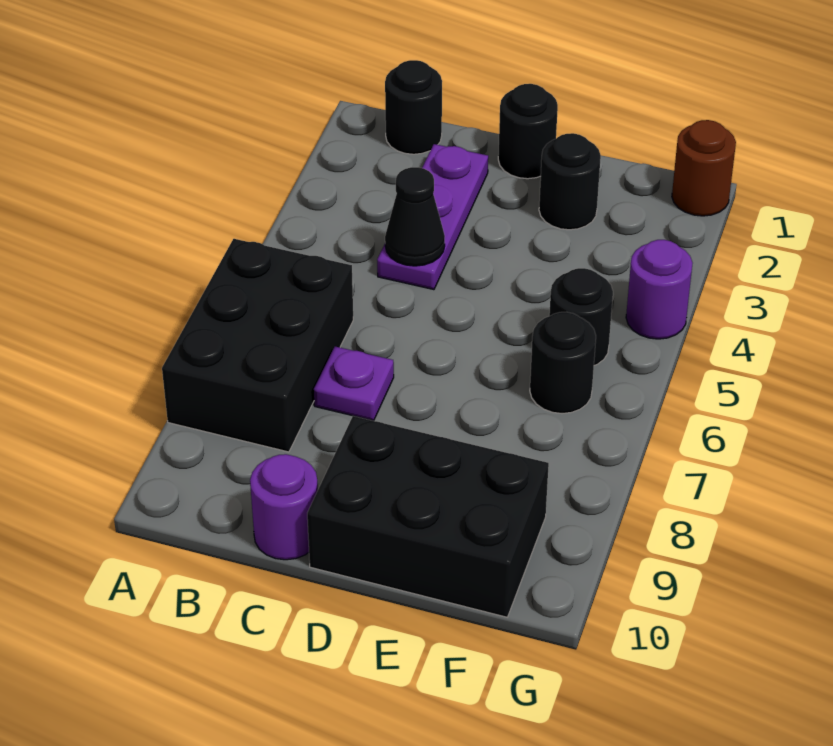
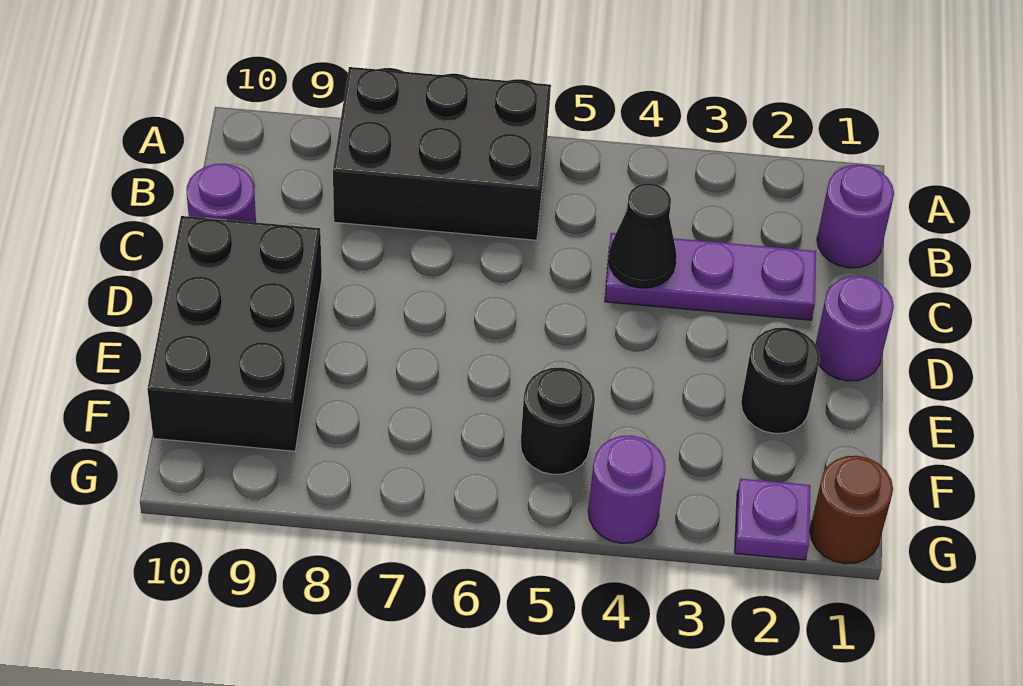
black round brick B1 level 1 -> purple round brick B1 level 1
purple plate C7 level 1 -> purple plate G2 level 1
black round brick D1 level 1 -> purple round brick D1 level 1
black round brick F6 level 1 -> none

